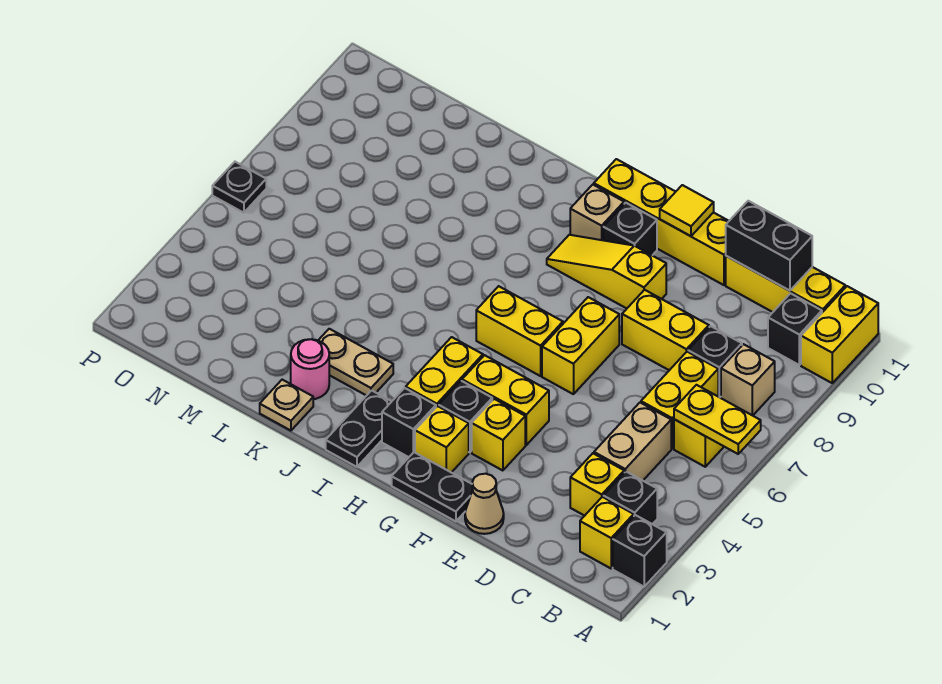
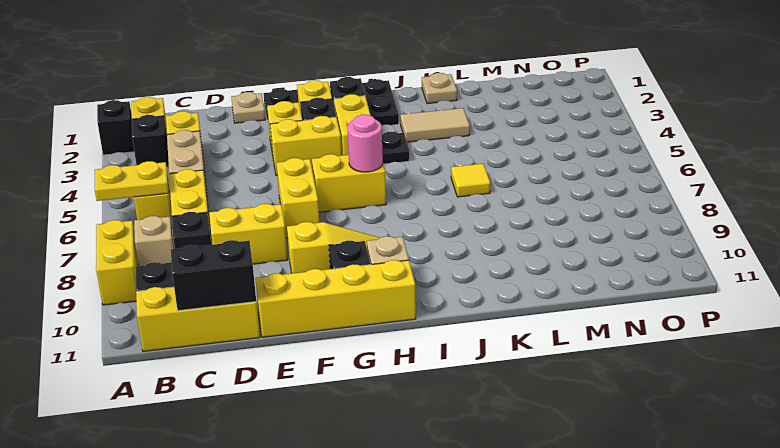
yellow brick A10:A11 level 1 -> yellow brick A8:A9 level 1
tan cone E1 level 1 -> tan plate E1 level 1
yellow tile F11 level 2 -> yellow tile K6 level 1
tan plate J3:K3 level 1 -> tan tile J3:K3 level 1
pink round brick K2 level 1 -> pink round brick H6 level 2
black plate P6 level 1 -> black plate I4 level 1

